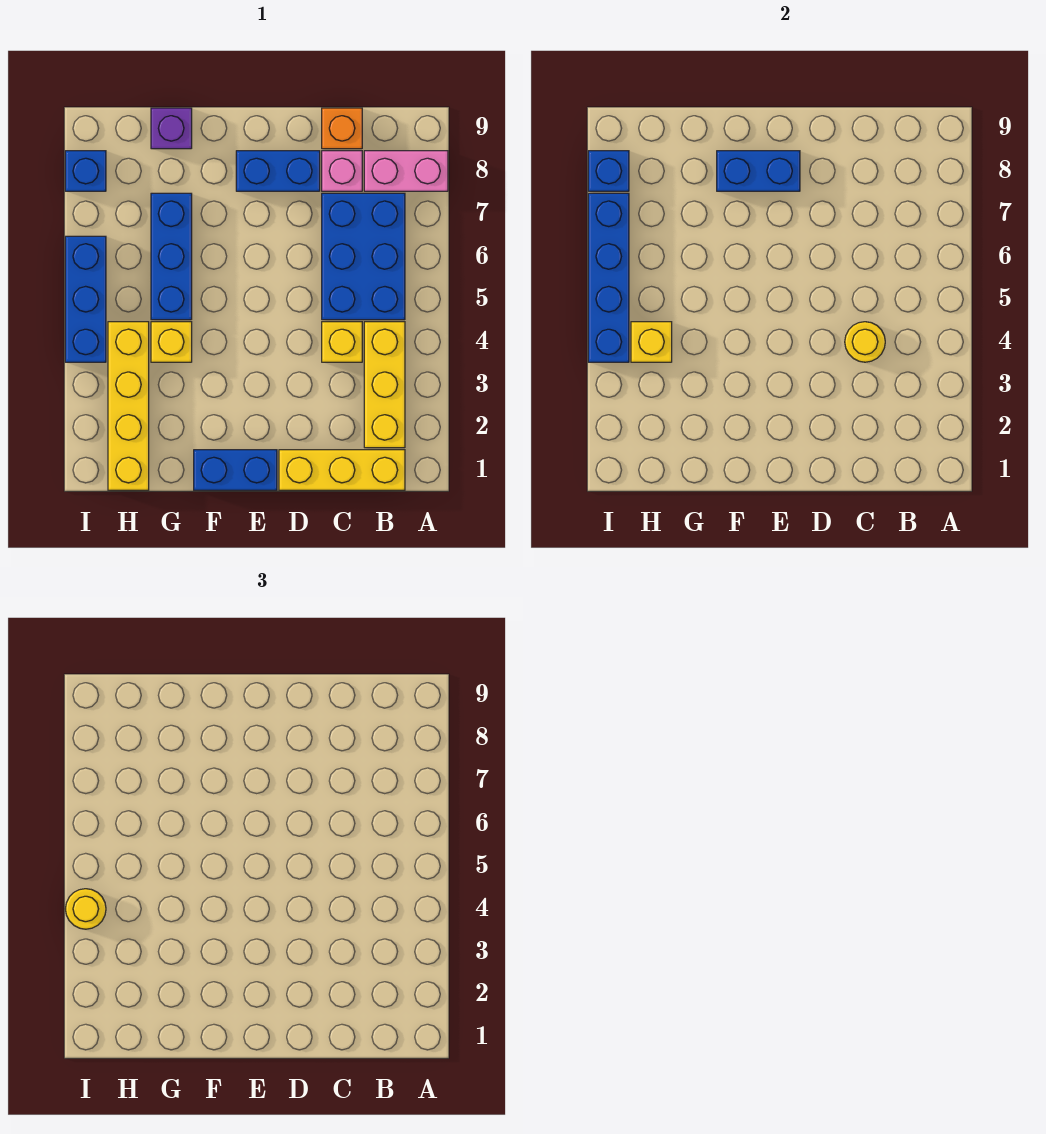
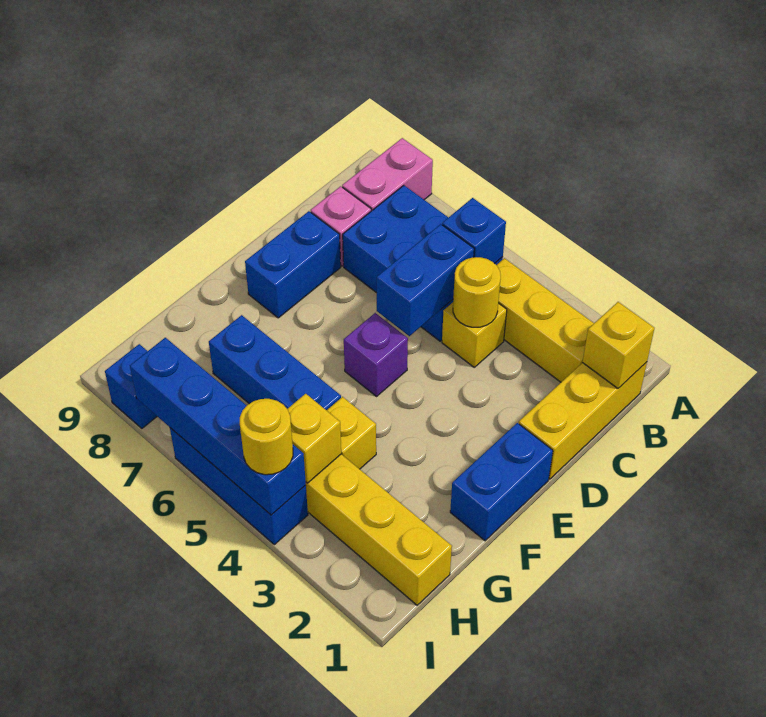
none -> yellow brick B1 level 2
orange brick C9 level 1 -> none
blue brick E8:F8 level 2 -> blue brick C5:D5 level 2
purple brick G9 level 1 -> purple brick E5 level 1
blue brick I8 level 2 -> blue brick B5 level 2

